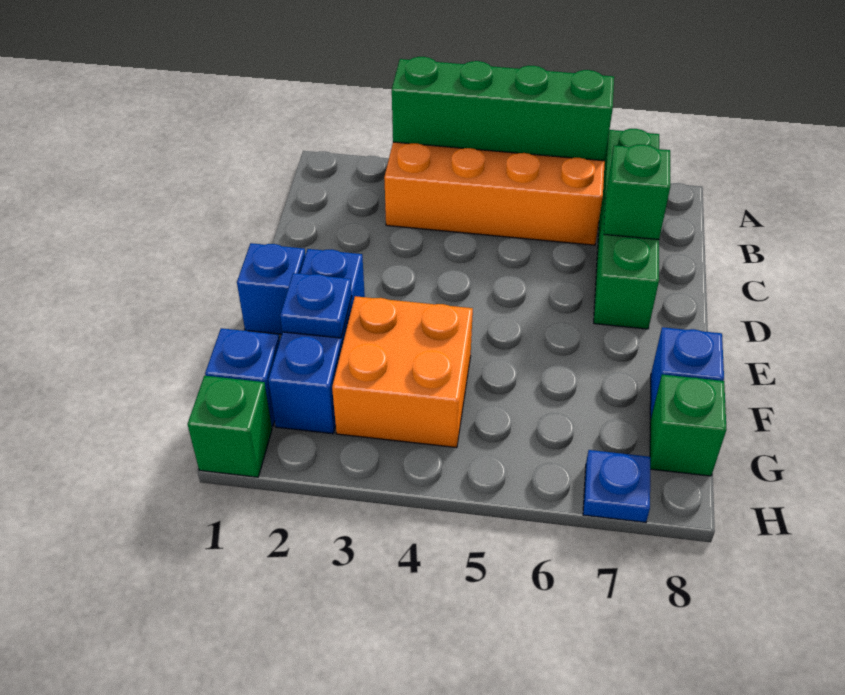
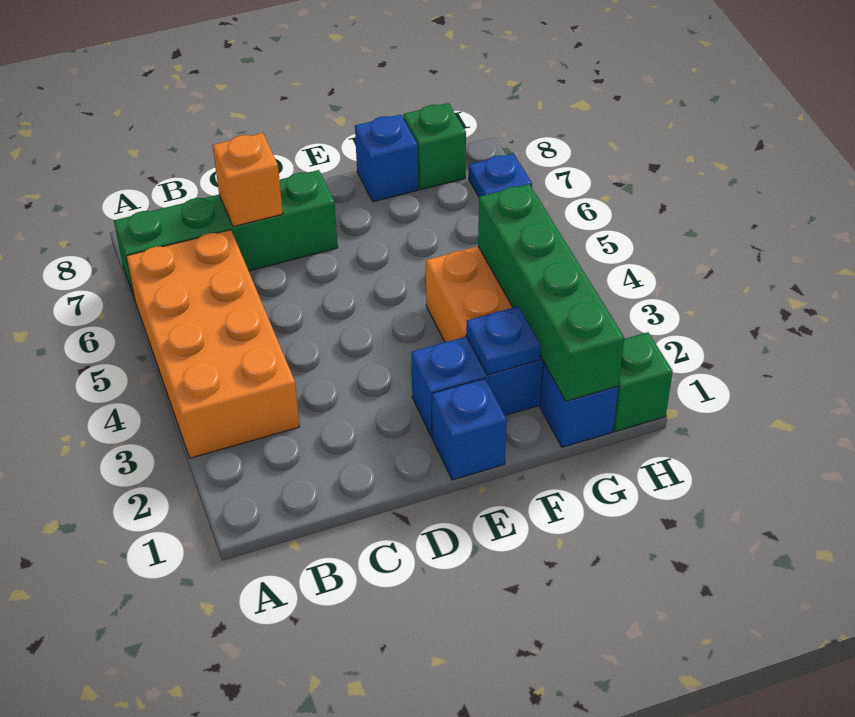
green brick A3:A6 level 2 -> green brick G1:G4 level 2
green brick C7 level 2 -> orange brick C7 level 2

